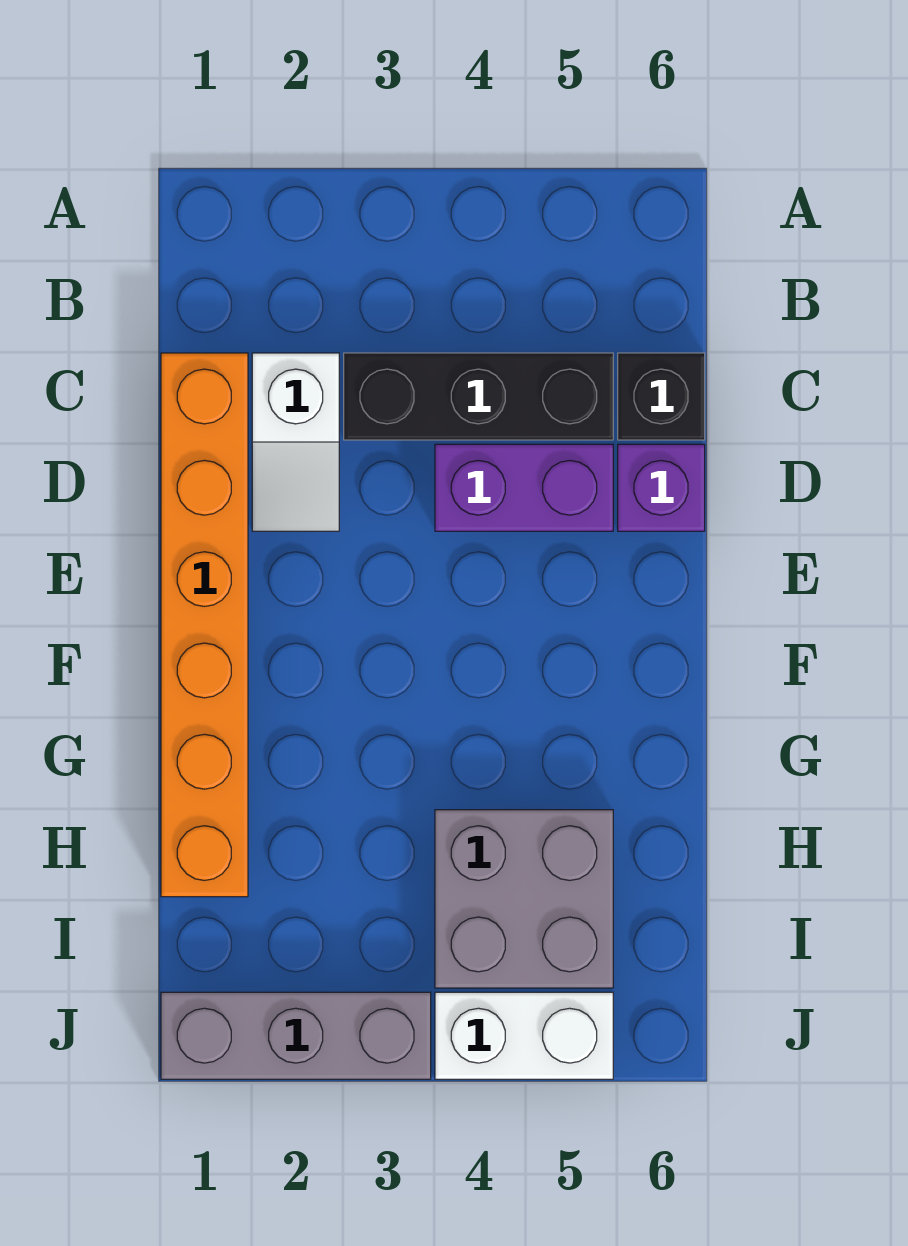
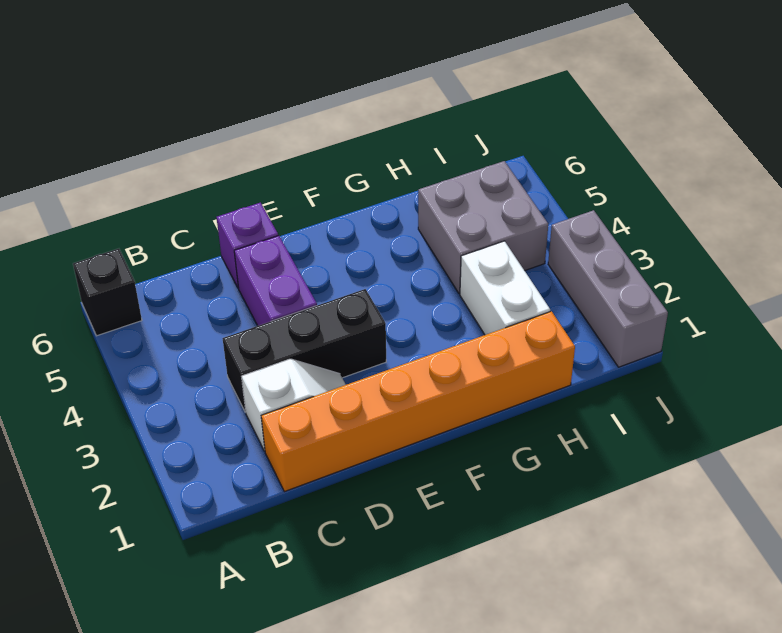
black brick C3:C5 level 1 -> black brick C3:E3 level 1
black brick C6 level 1 -> black brick A6 level 1
white brick J4:J5 level 1 -> white brick H2:H3 level 1

